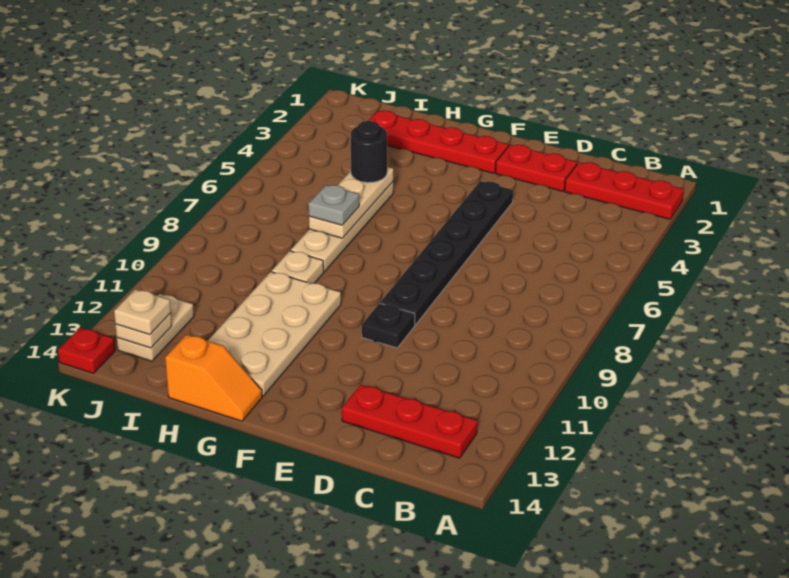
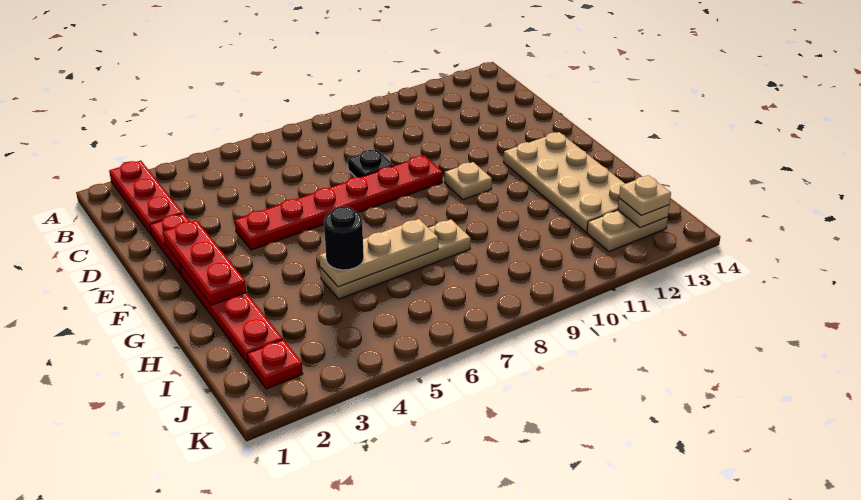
red plate B13:D13 level 1 -> red plate E2:G2 level 2
black plate E4:E9 level 1 -> red plate E4:E9 level 1
black plate E10 level 1 -> black plate D8 level 1
tan plate G10:H13 level 1 -> tan plate F12:I13 level 1
orange slope G14:H14 level 1 top H -> none
grey plate H7 level 3 -> none
tan plate H9 level 1 -> tan plate F10 level 1
red plate K14 level 1 -> red plate J2 level 1

